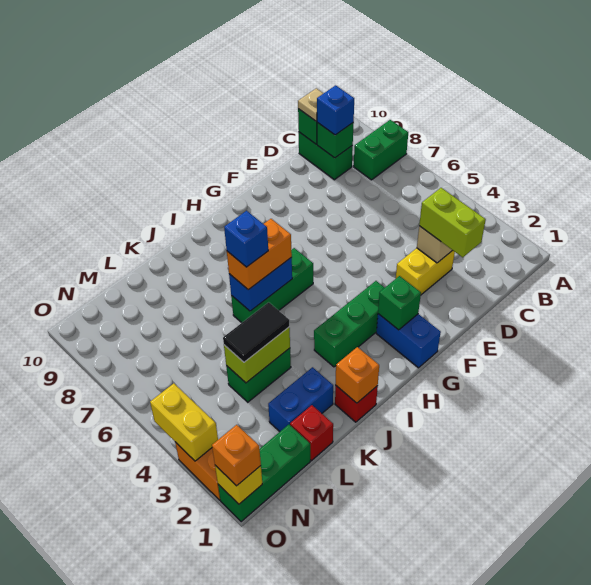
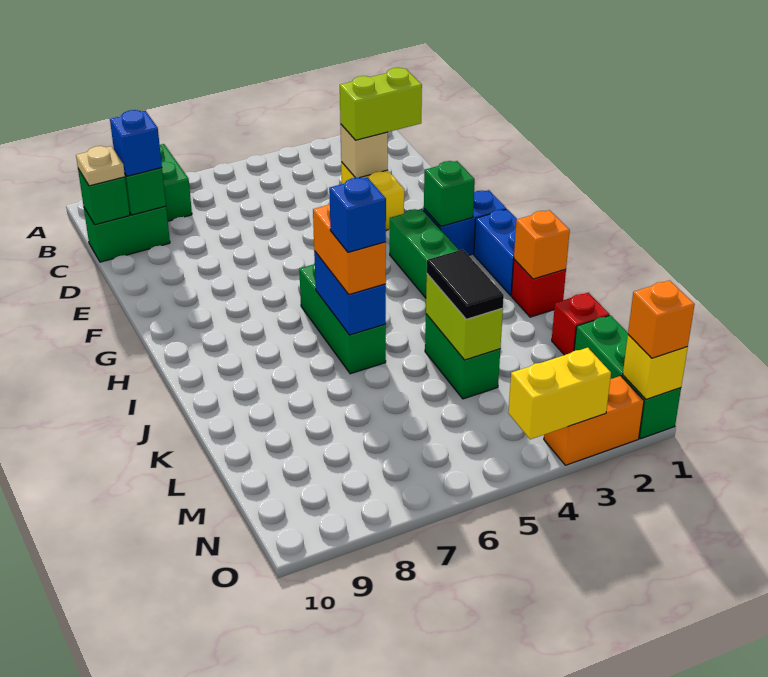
blue brick K2:L2 level 1 -> blue brick H1:I1 level 1

